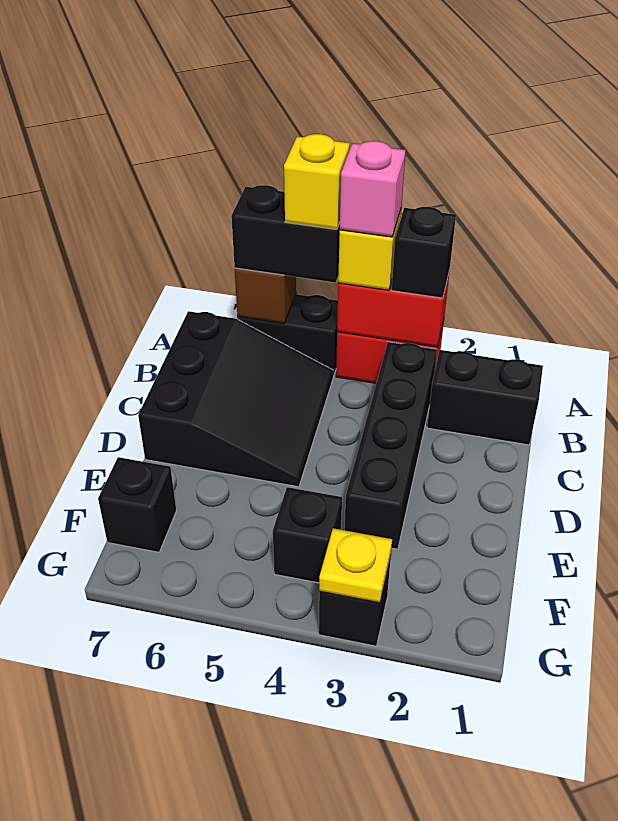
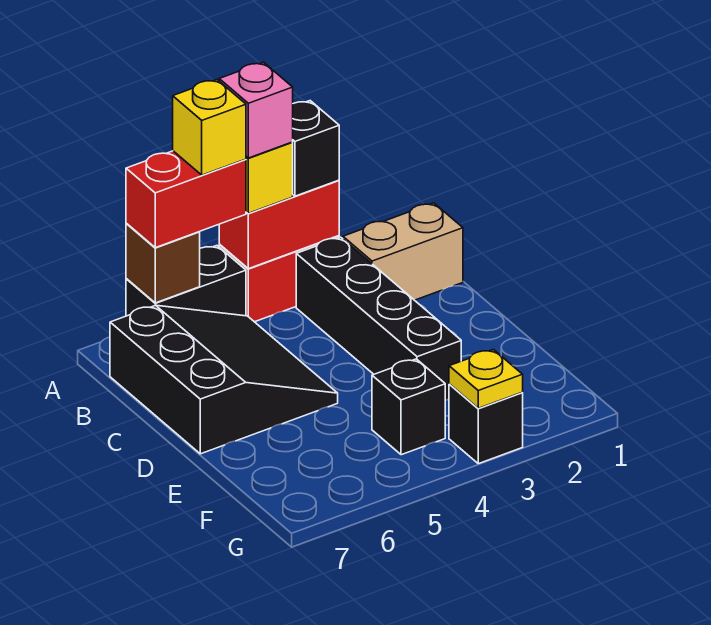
black brick A5:A6 level 3 -> red brick A5:A6 level 3
black brick B1:B2 level 1 -> tan brick B1:B2 level 1
black brick F7 level 1 -> none

